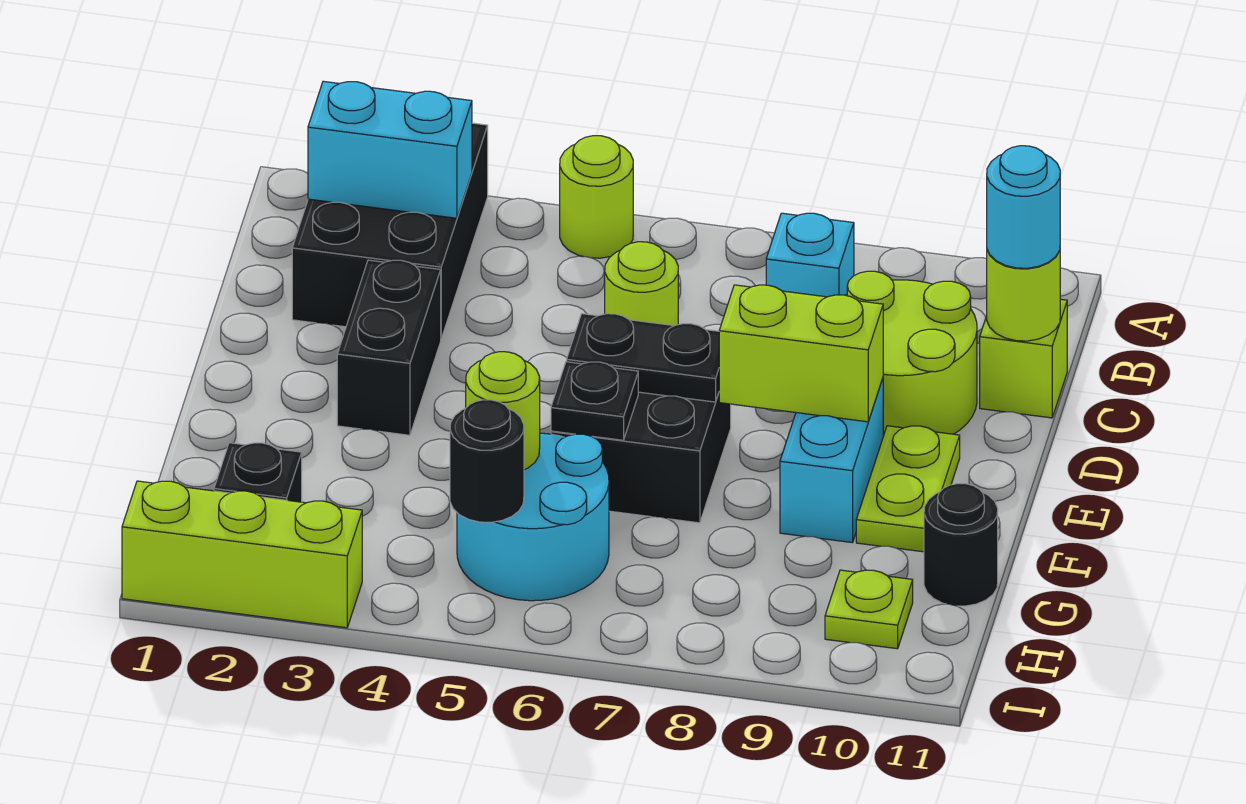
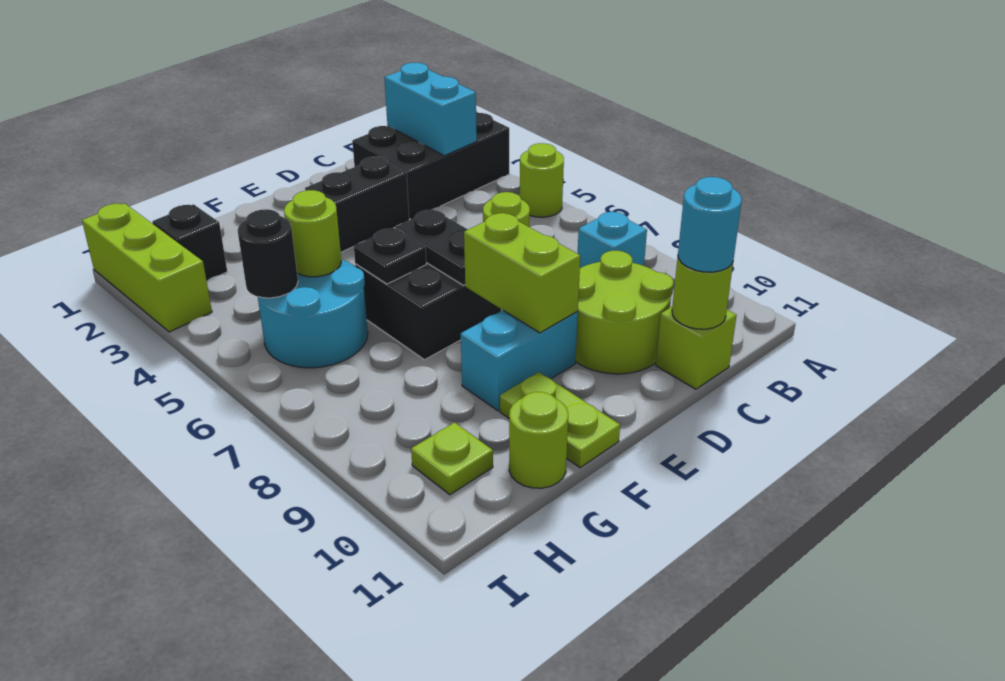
lime plate E10:F10 level 1 -> lime plate F10:F11 level 1
black round brick G11 level 1 -> lime round brick G11 level 1

